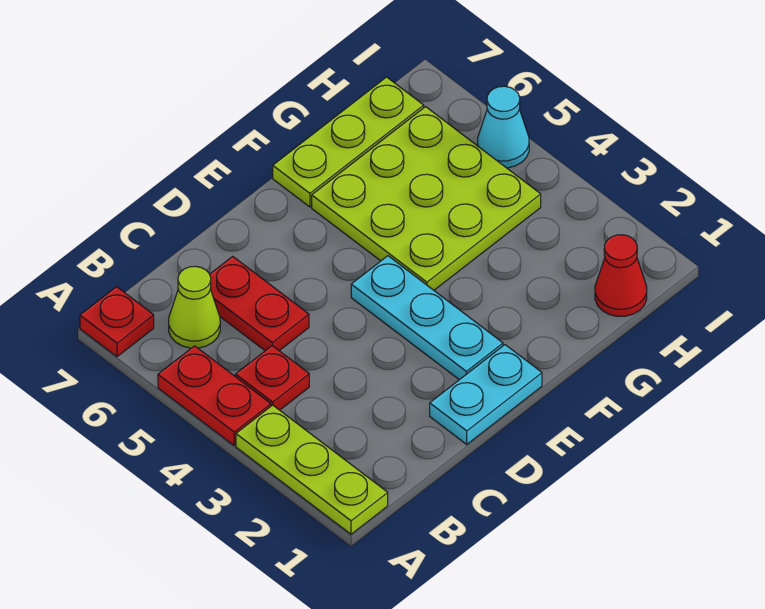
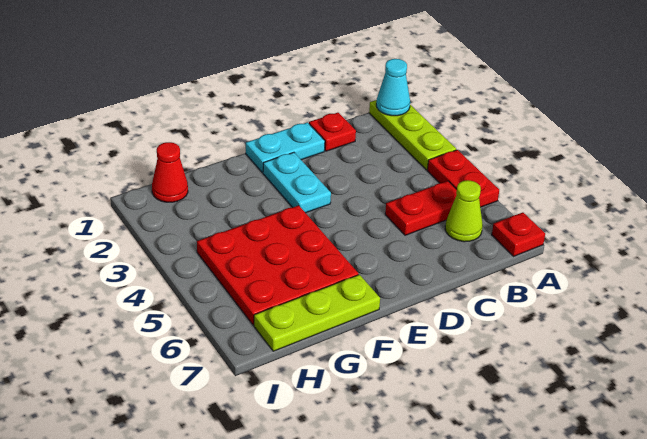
red plate B4 level 1 -> red plate C1 level 1
red plate C5:C6 level 1 -> red plate B5:C5 level 1
cyan plate E2:E4 level 1 -> cyan plate E2:E3 level 1
lime plate F4:H6 level 1 -> red plate F4:H6 level 1
cyan cone I5 level 1 -> cyan cone A1 level 2

